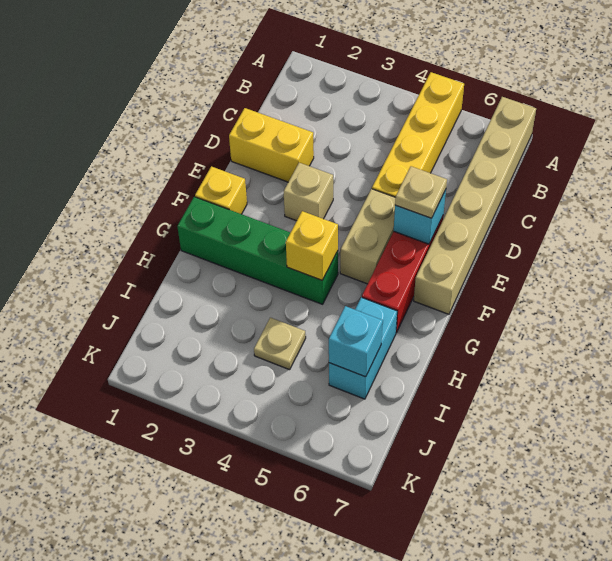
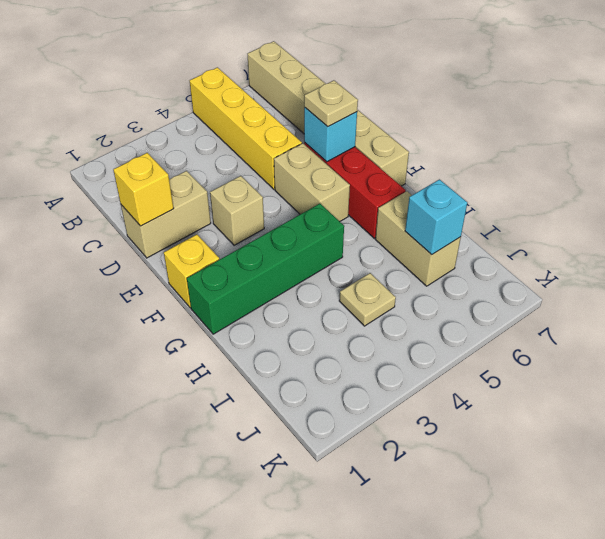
yellow brick D1:D2 level 1 -> tan brick D1:D2 level 1
yellow brick G4 level 2 -> yellow brick D1 level 2
cyan brick H6:I6 level 1 -> tan brick H6:I6 level 1

